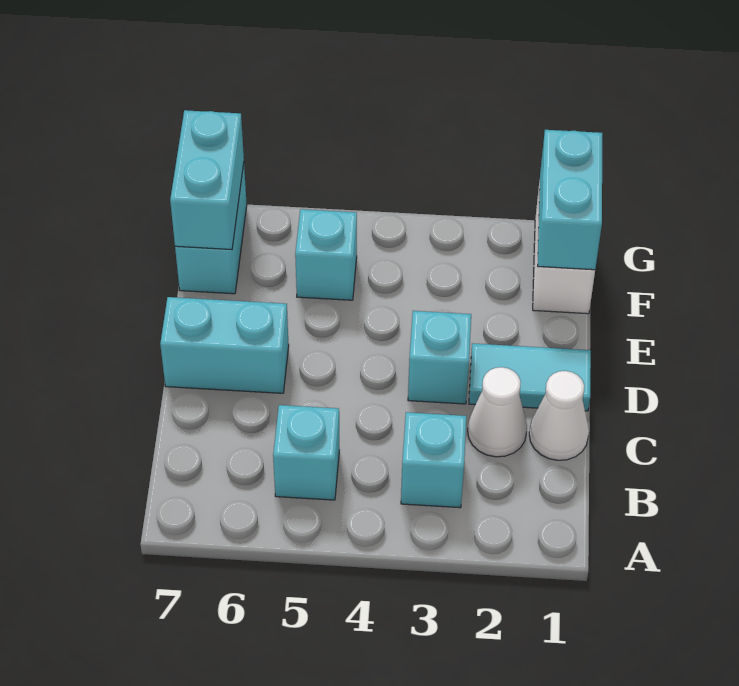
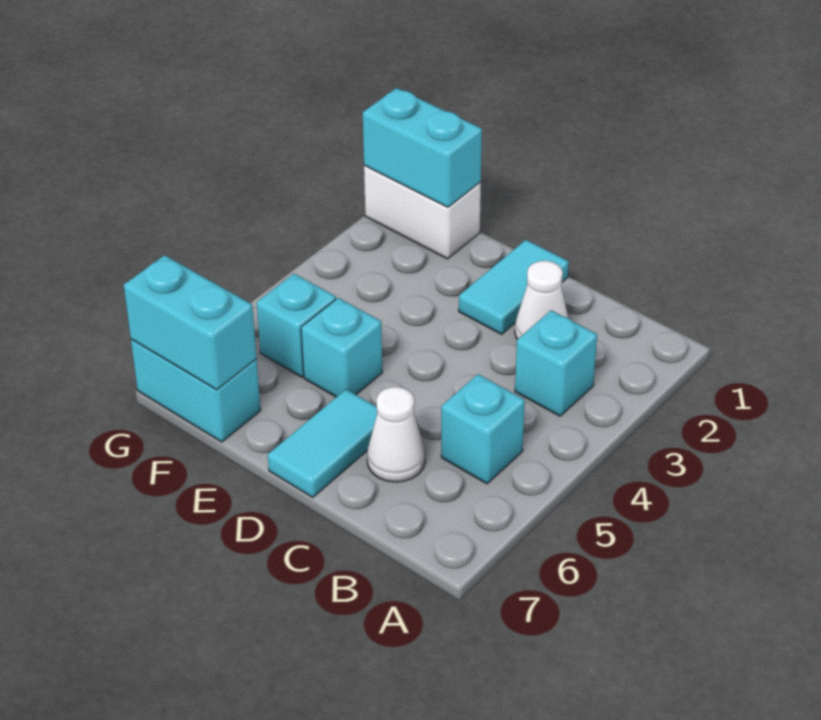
white cone C1 level 1 -> white cone C6 level 1
cyan brick D3 level 1 -> cyan brick E5 level 1
cyan brick D6:D7 level 1 -> cyan tile D6:D7 level 1

